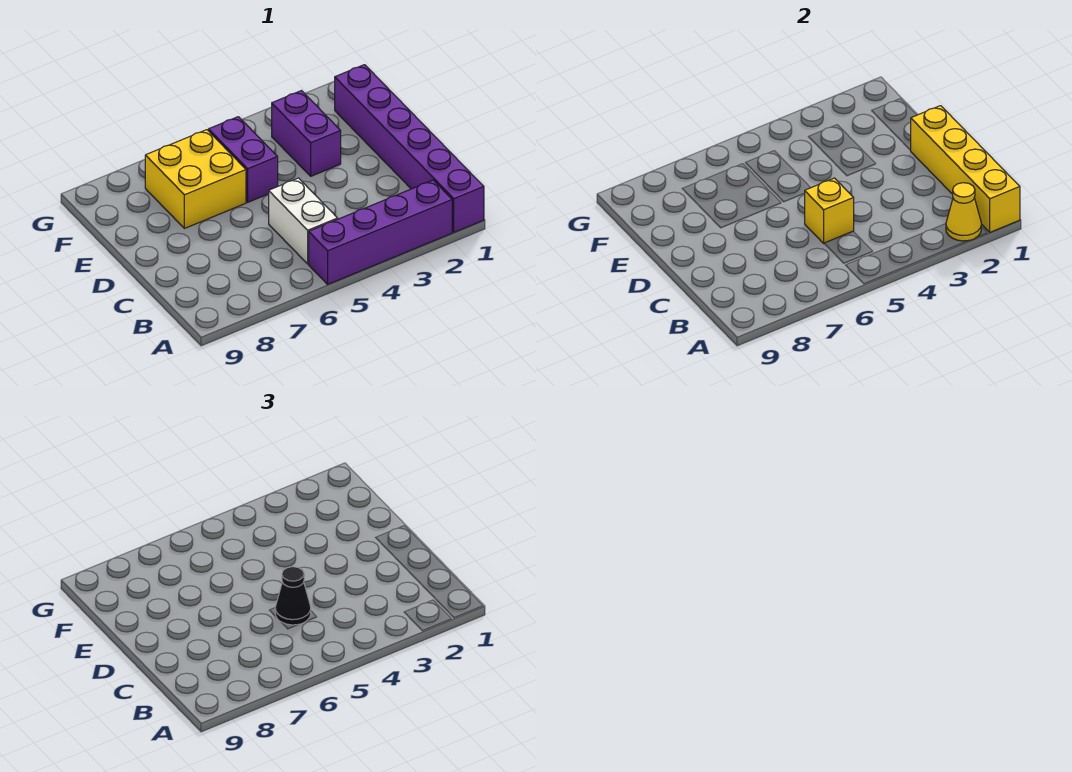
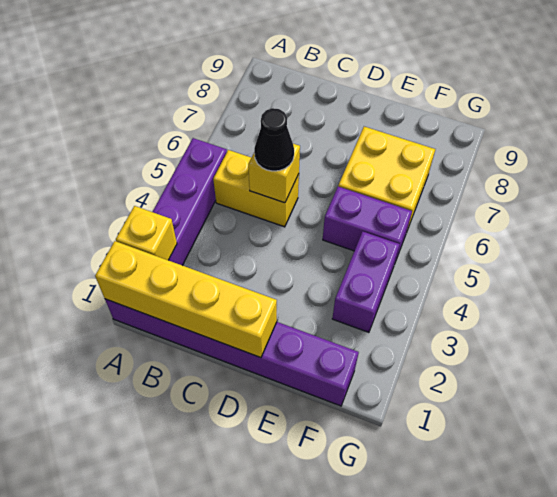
yellow cone A2 level 2 -> yellow brick A2 level 2
white brick B5:C5 level 1 -> yellow brick B5:C5 level 1
purple brick E3:F3 level 1 -> purple brick F3:F4 level 1

